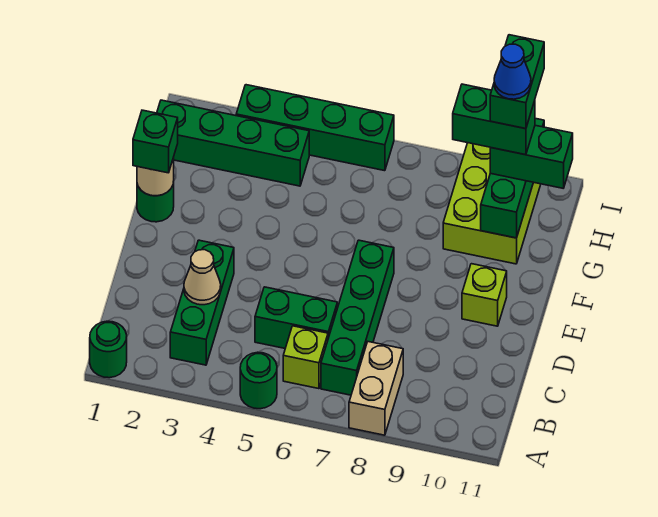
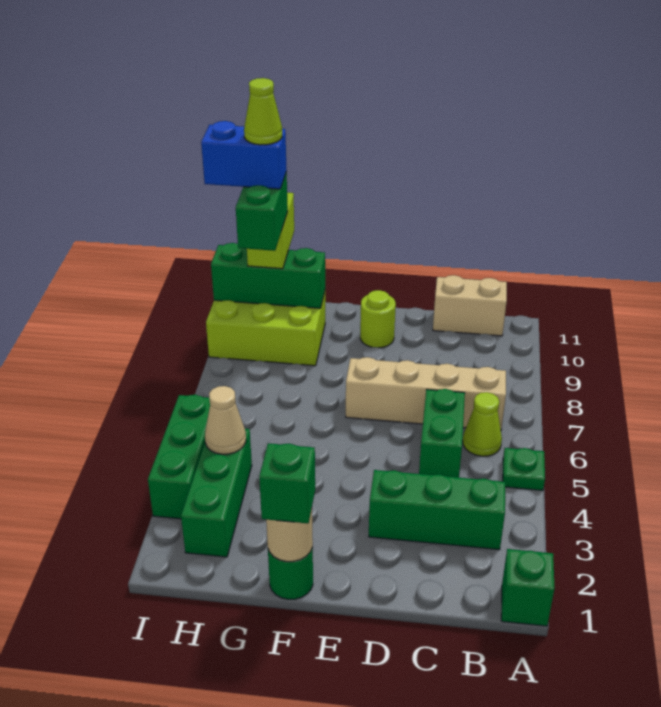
green round brick A1 level 1 -> green brick A1 level 1
green round brick A5 level 1 -> green plate A5 level 1
tan brick A8:B8 level 1 -> tan brick B11:C11 level 1
lime brick B6 level 1 -> lime cone B6 level 1
green brick B7:E7 level 1 -> tan brick B7:E7 level 1
tan cone C3 level 2 -> tan cone H4 level 2
lime brick E10 level 1 -> lime round brick E10 level 1
green brick H1:H4 level 1 -> green brick H2:H4 level 1
green brick H10:H11 level 3 -> lime brick H10:H11 level 3
green brick H10:I10 level 5 -> blue brick H10:I10 level 5
blue cone H10 level 6 -> lime cone H10 level 6
green brick I3:I6 level 1 -> green brick I3:I5 level 1

